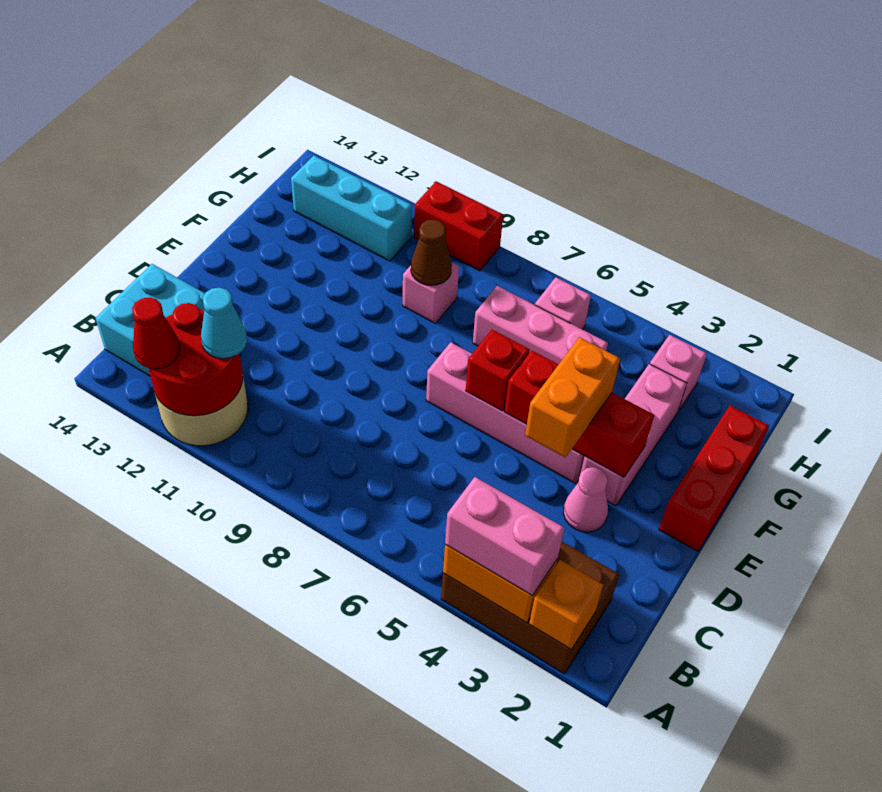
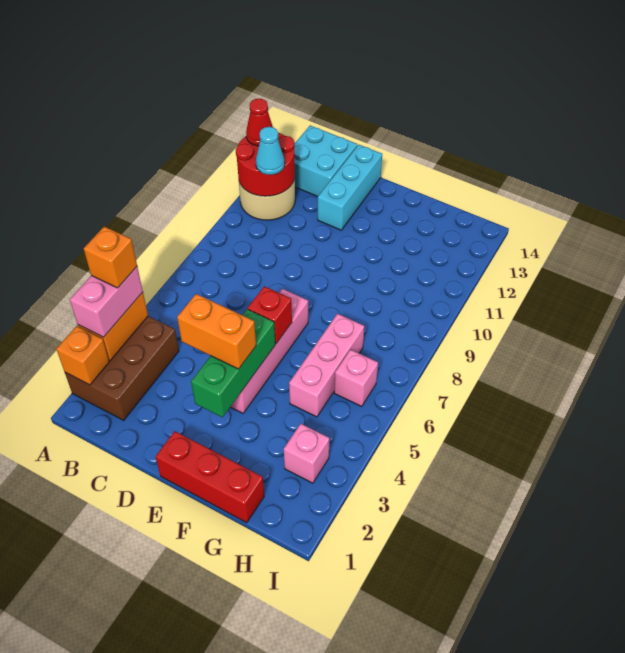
none -> orange brick A4 level 4
pink cone D3 level 1 -> none
pink brick E3:G3 level 1 -> none
red brick E3:E5 level 2 -> green brick E3:E5 level 2
pink brick G9 level 1 -> none
brown cone G9 level 2 -> none
cyan brick H11:H13 level 1 -> cyan brick D12:D14 level 1
red brick I9:I10 level 1 -> none

